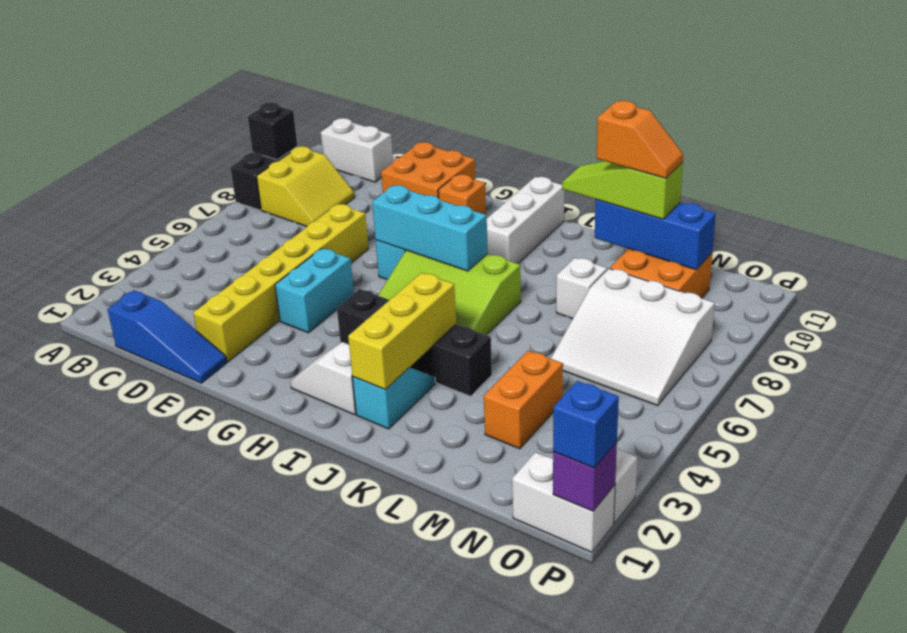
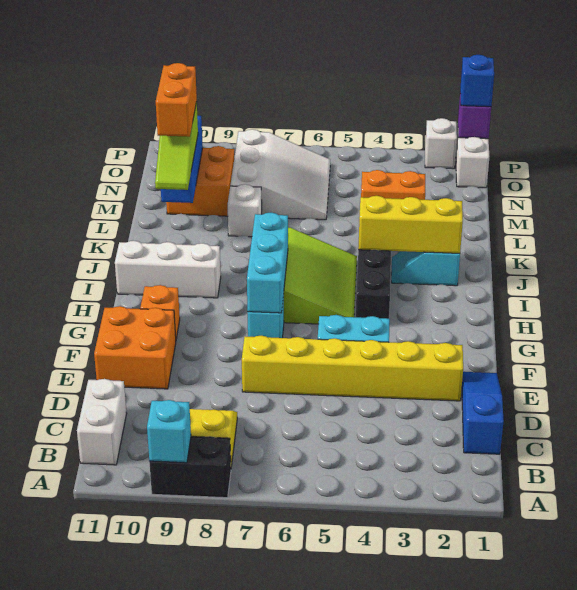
black brick A9 level 2 -> cyan brick A9 level 2
white slope H2:I2 level 1 top I -> none
orange slope L10:M10 level 4 top L -> orange brick L10:M10 level 4

